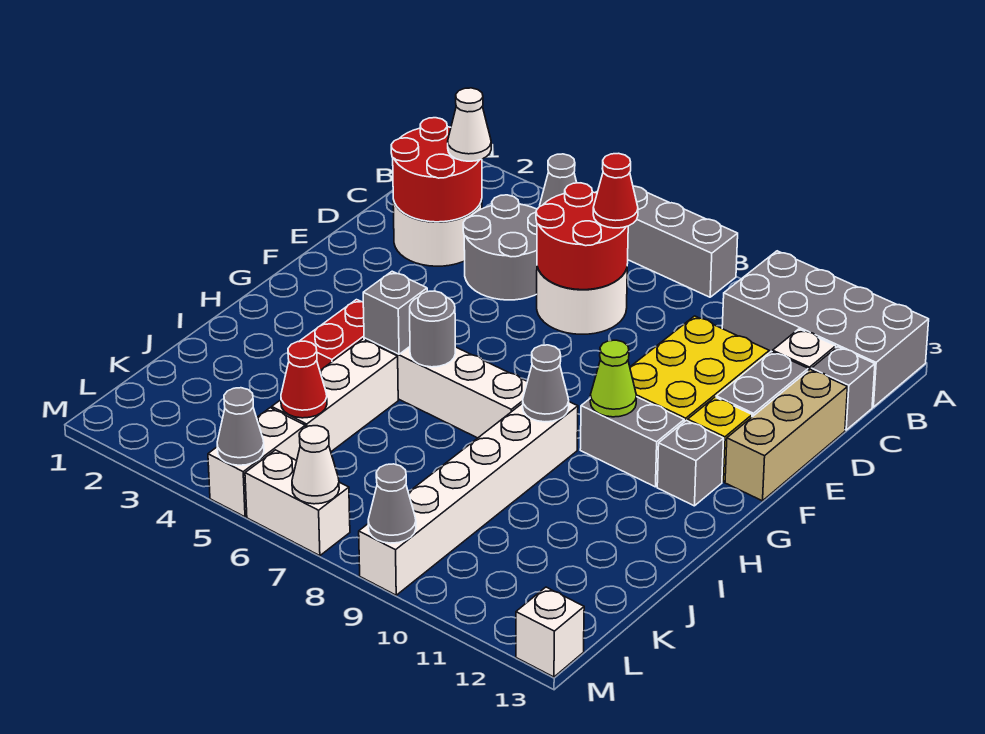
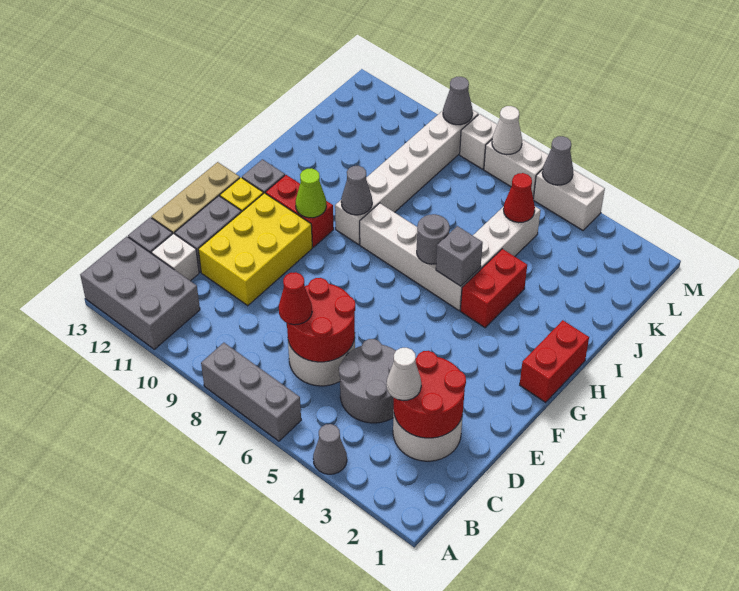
grey brick A10:B13 level 1 -> grey brick A11:B13 level 1
none -> red brick G1:H1 level 1
grey brick G10:G11 level 1 -> red brick G10:G11 level 1
white brick L5:M5 level 1 -> white brick M4:M5 level 1
white brick M13 level 1 -> white brick M8 level 1

